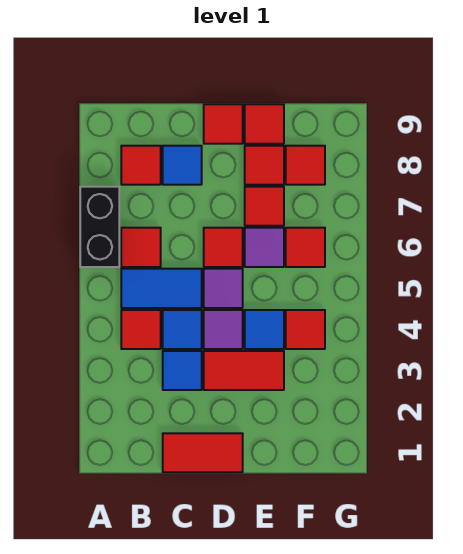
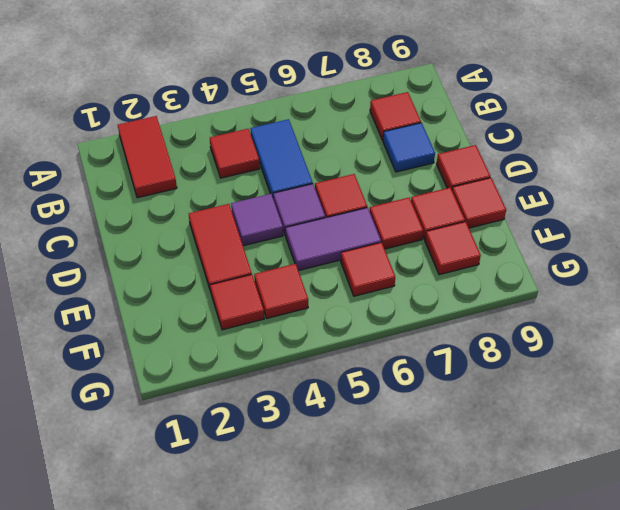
black brick A6:A7 level 1 -> none
red tile B6 level 1 -> red tile F3 level 1
red tile C1:D1 level 1 -> red tile A2:B2 level 1
blue tile C3 level 1 -> none
blue tile C4 level 1 -> none
blue tile E4 level 1 -> none
purple tile E6 level 1 -> purple tile E5:E6 level 1

